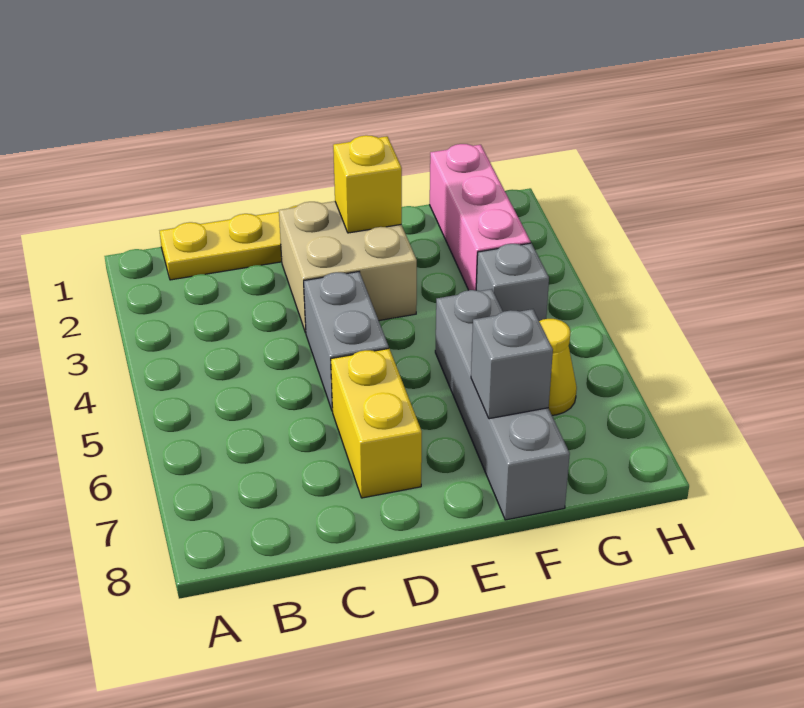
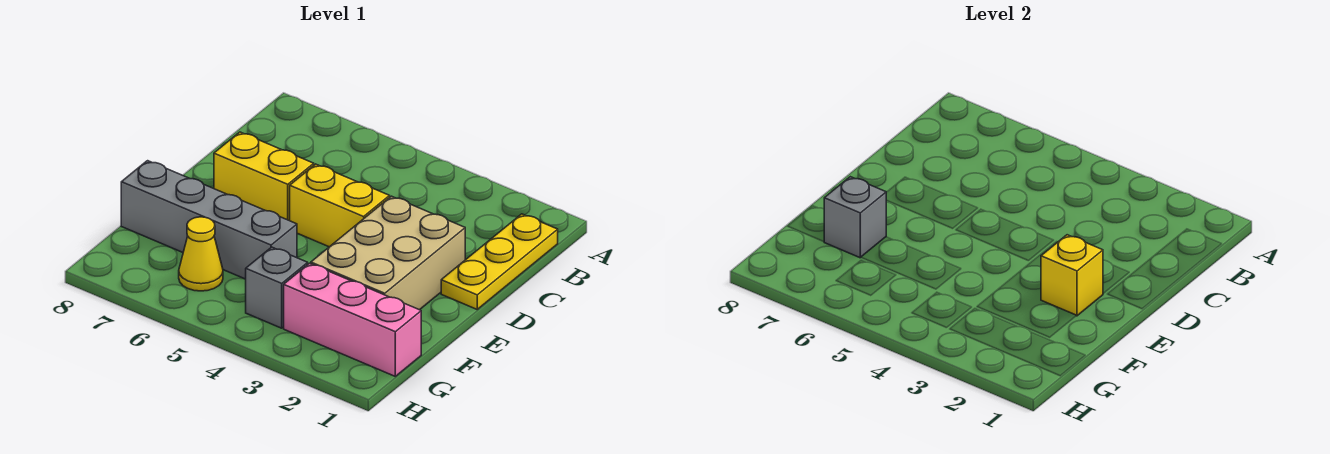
tan brick D2:E3 level 1 -> tan brick D2:F3 level 1
grey brick D4:D5 level 1 -> yellow brick D4:D5 level 1

